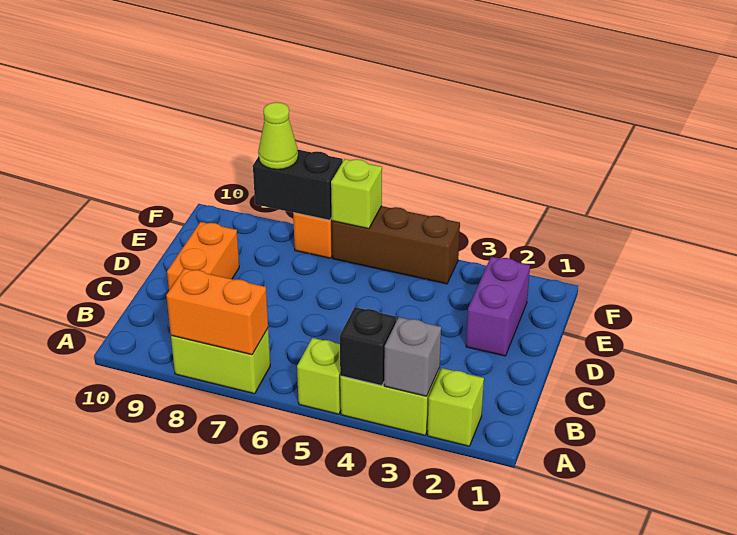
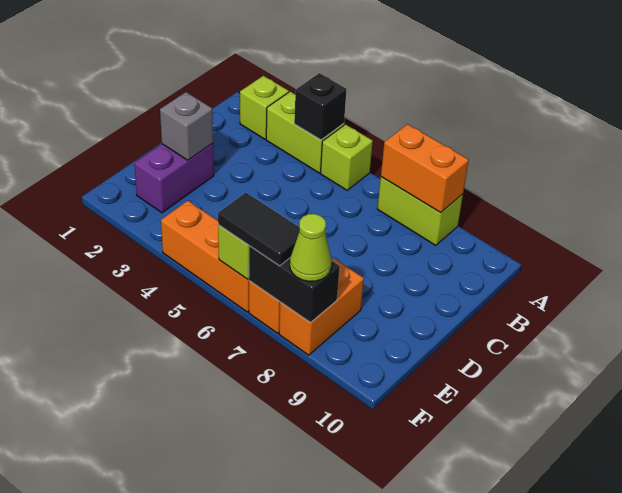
grey brick A3 level 2 -> grey brick D2 level 2
orange brick C9:D9 level 1 -> orange brick E8:F8 level 1
brown brick F4:F6 level 1 -> orange brick F4:F6 level 1
none -> black tile F6:F7 level 3

